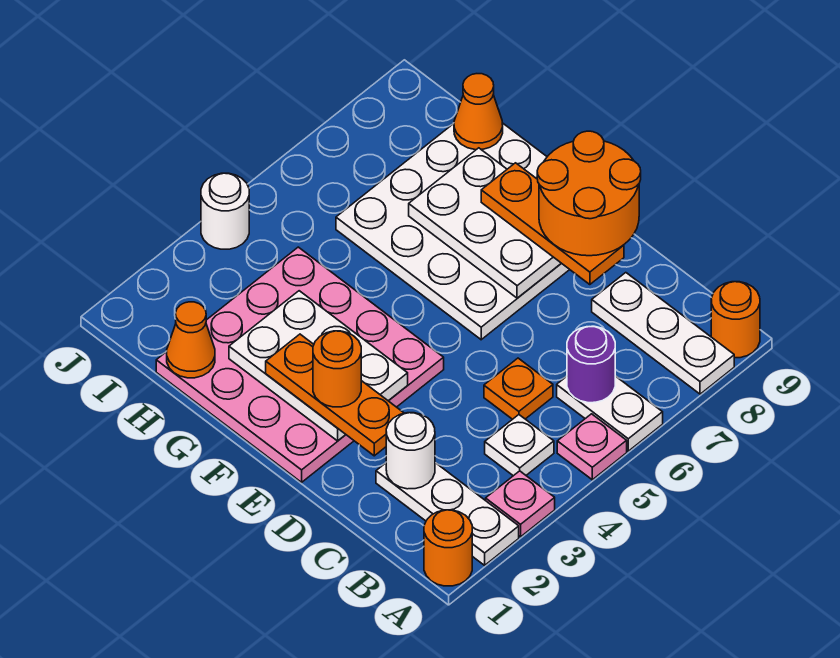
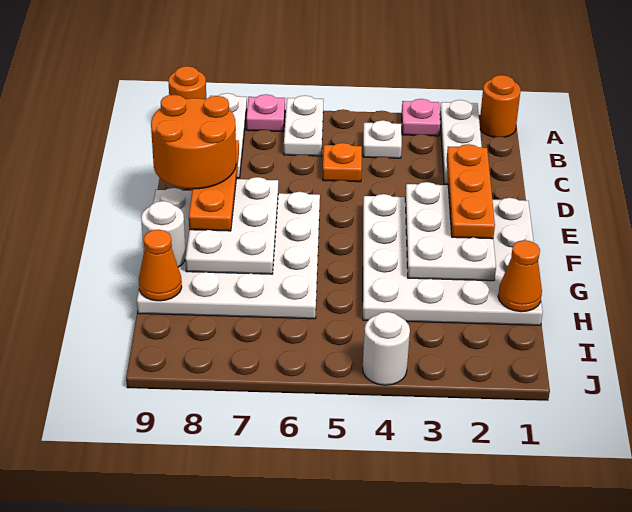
pink plate A5 level 1 -> pink plate A7 level 1
purple round brick B6 level 2 -> none
white round brick C2 level 2 -> white round brick G9 level 2
pink plate E1:H4 level 1 -> white plate E1:H4 level 1
orange round brick E2 level 4 -> none

